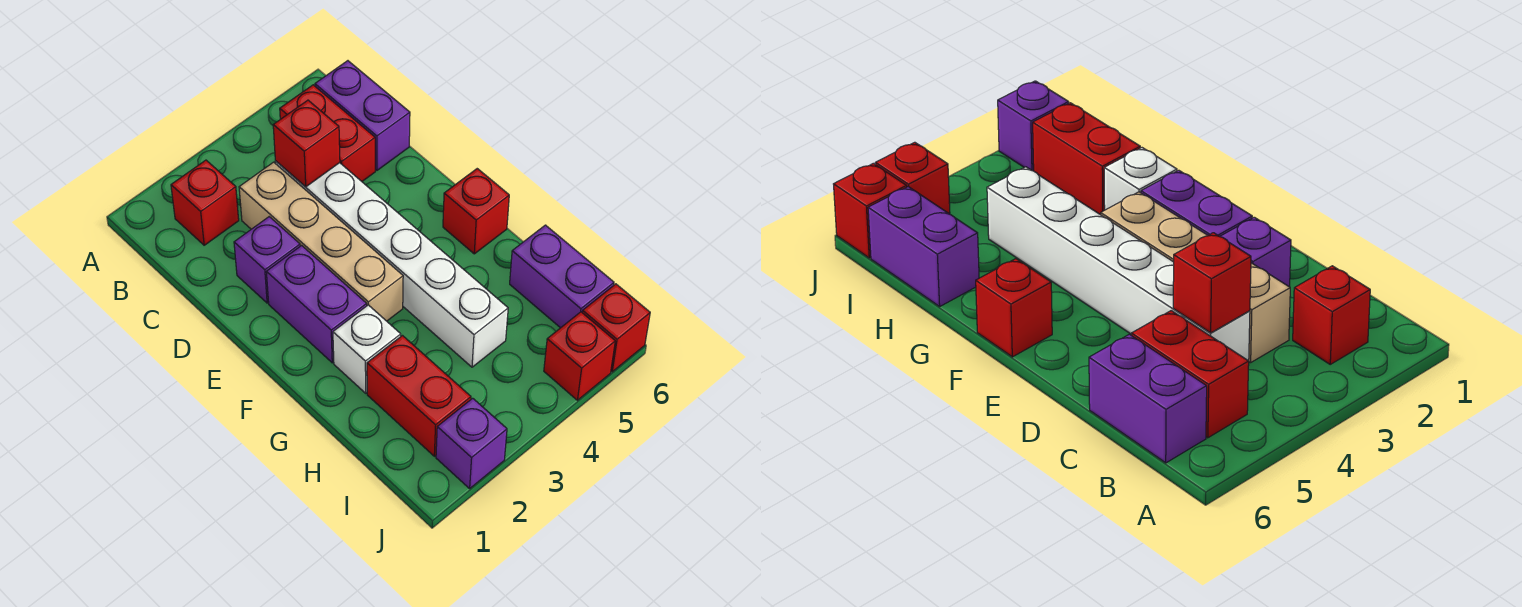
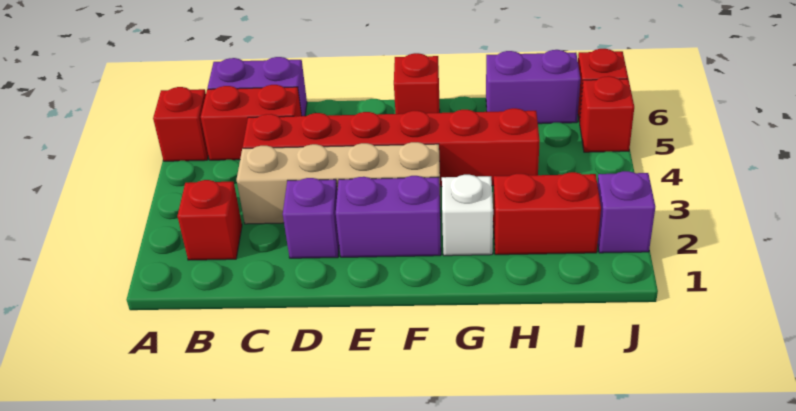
white brick C4:H4 level 1 -> red brick C4:H4 level 1
red brick C4 level 2 -> red brick A5 level 1

